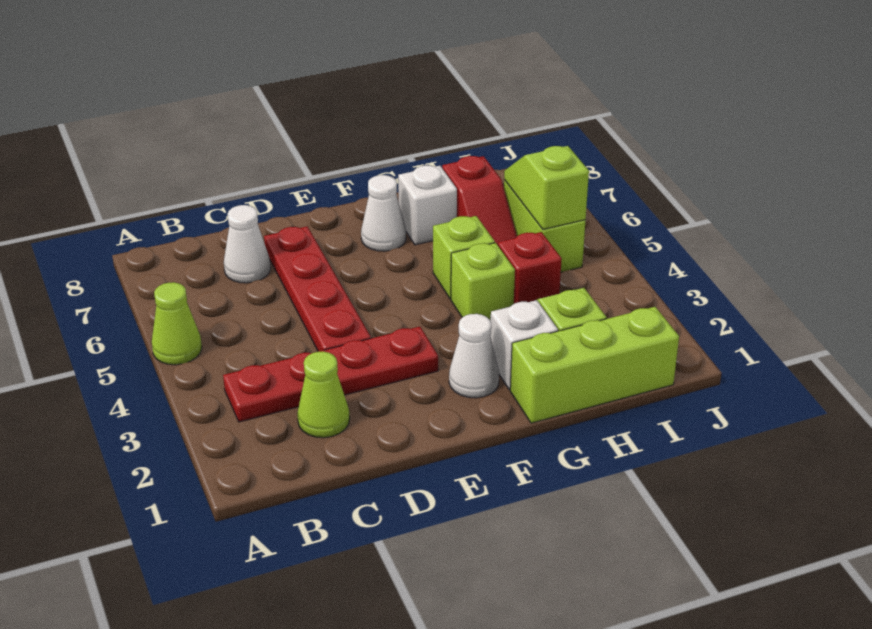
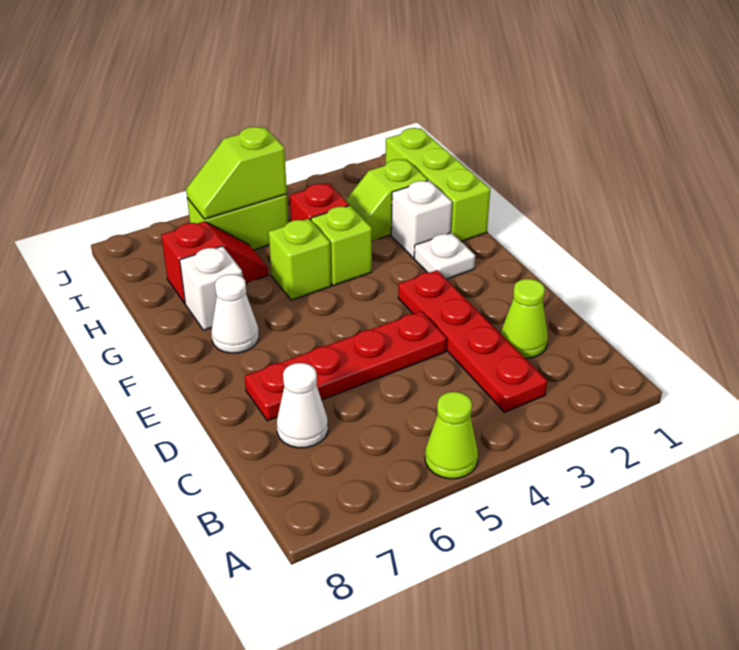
white cone F2 level 1 -> white plate F2 level 1

